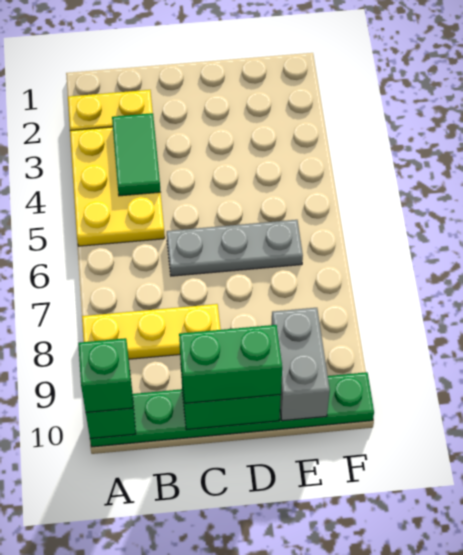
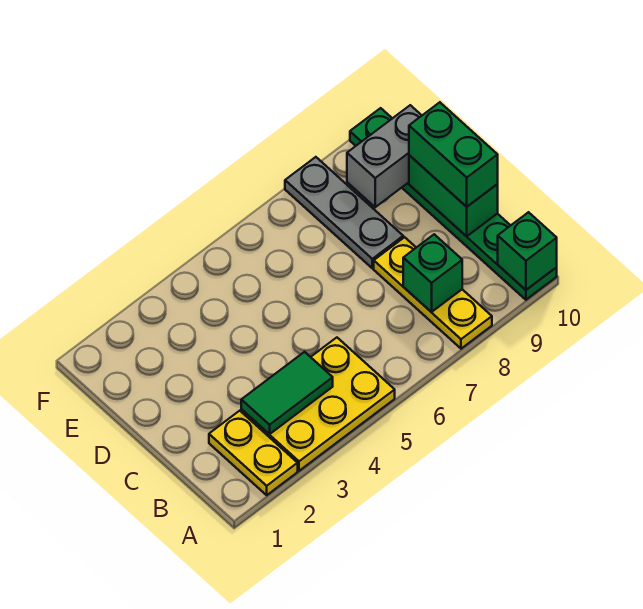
green brick A10 level 3 -> green brick B8 level 2
grey plate C6:E6 level 1 -> grey plate D8:F8 level 1

